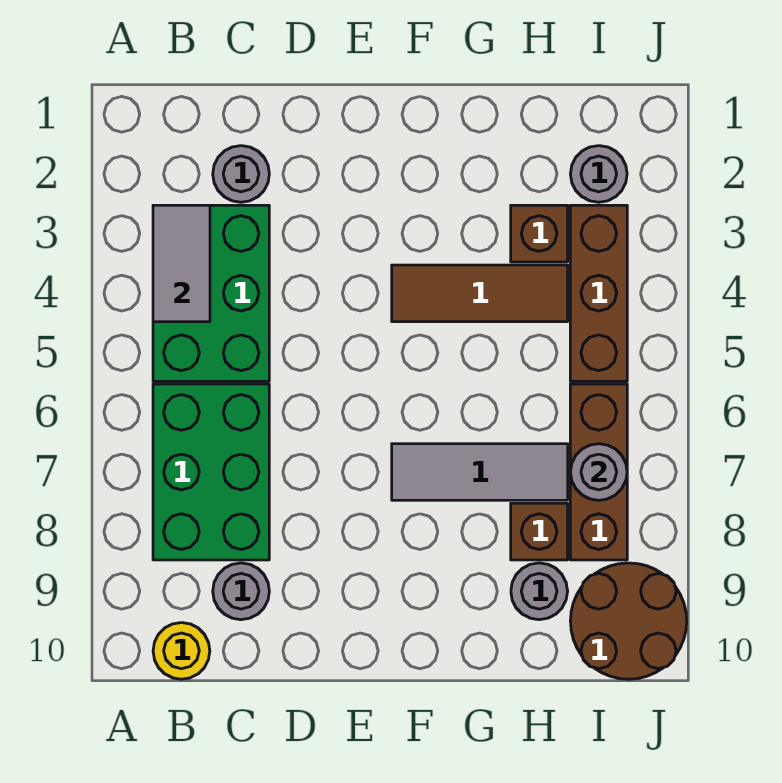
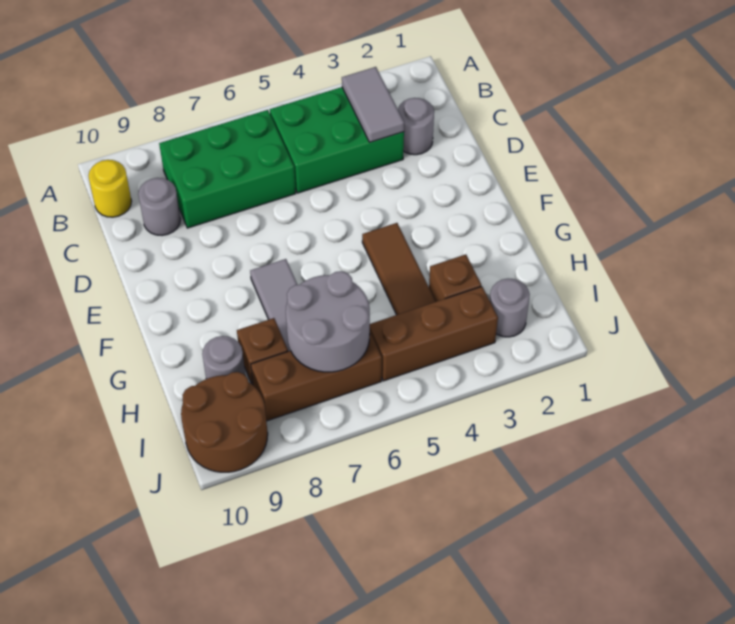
grey tile B3:B4 level 2 -> grey tile B3:C3 level 2
grey round brick I7 level 2 -> grey round brick H6:I7 level 2

